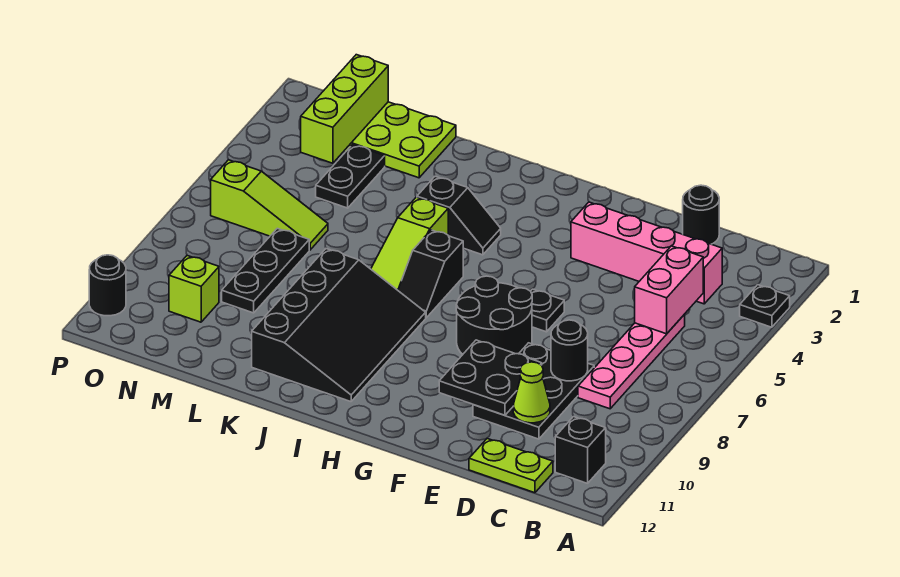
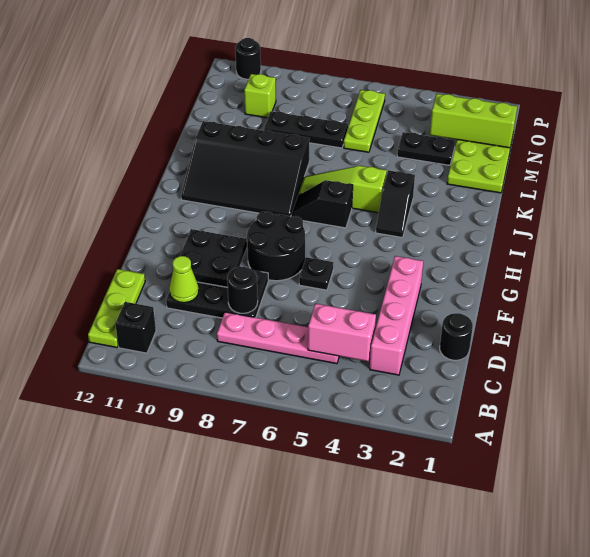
black plate A3 level 1 -> none
lime plate C12:D12 level 1 -> lime plate B12:D12 level 1
lime slope M6:O6 level 1 top O -> lime plate M6:O6 level 1

